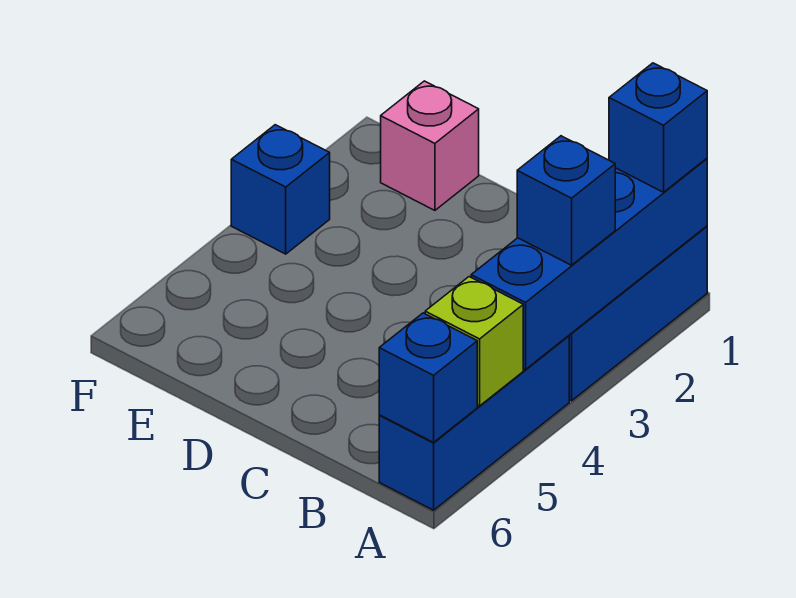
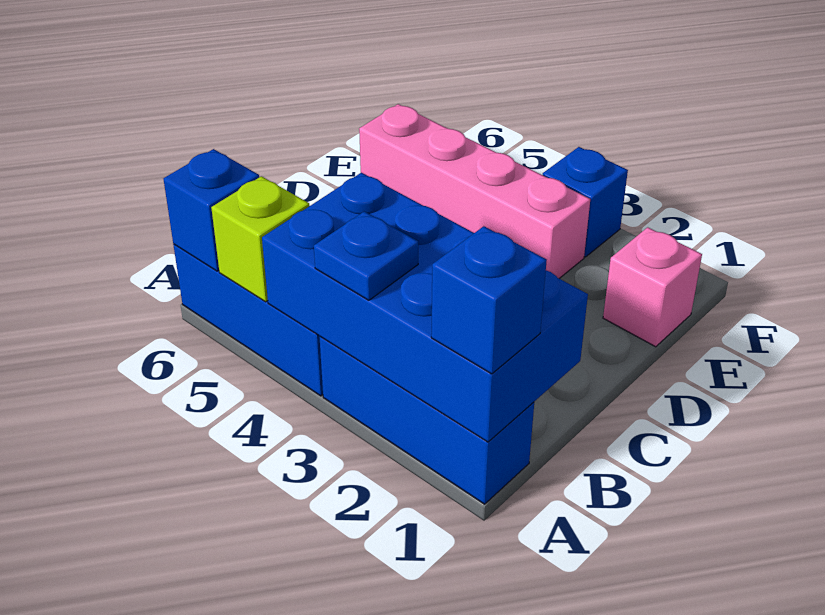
blue brick A1:A4 level 2 -> blue brick A1:B4 level 2
blue brick A3 level 3 -> blue plate A3 level 3
none -> pink brick E3:E6 level 1

